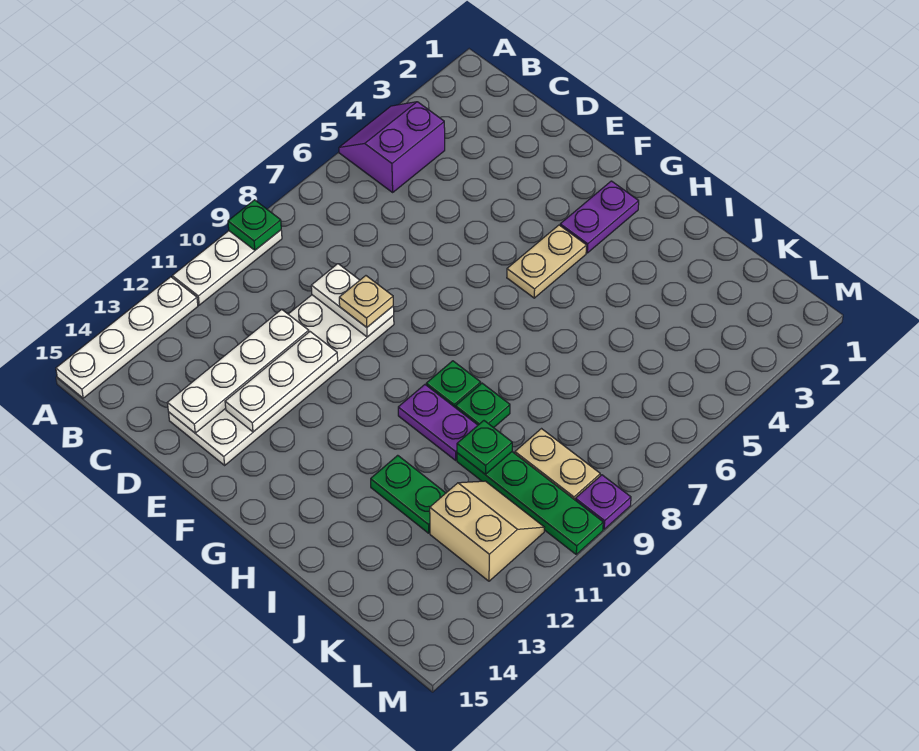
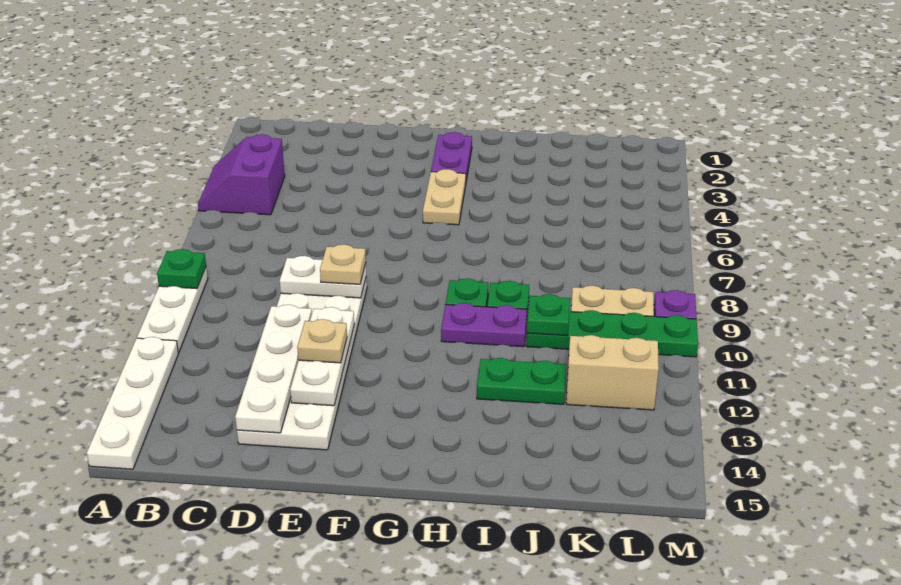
none -> tan plate E12 level 3

